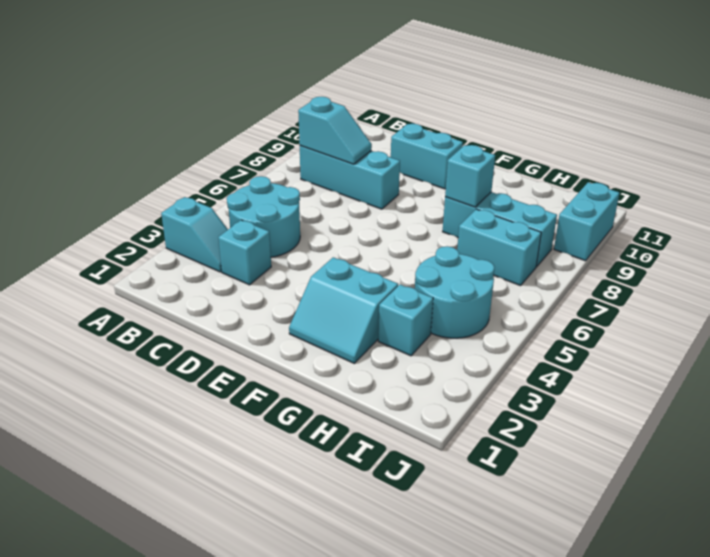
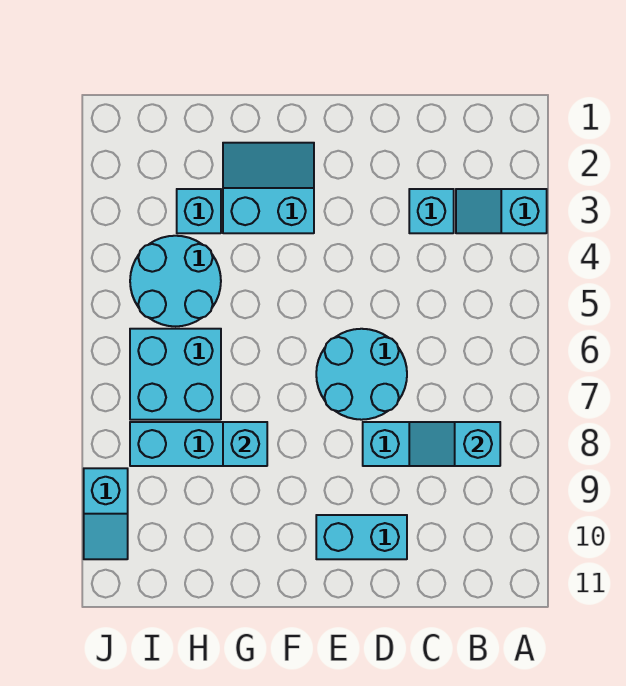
cyan round brick B4:C5 level 1 -> cyan round brick D6:E7 level 1
cyan brick H7:I7 level 1 -> cyan brick H6:I7 level 1
cyan brick J9:J10 level 1 -> cyan slope J9:J10 level 1 top 9

